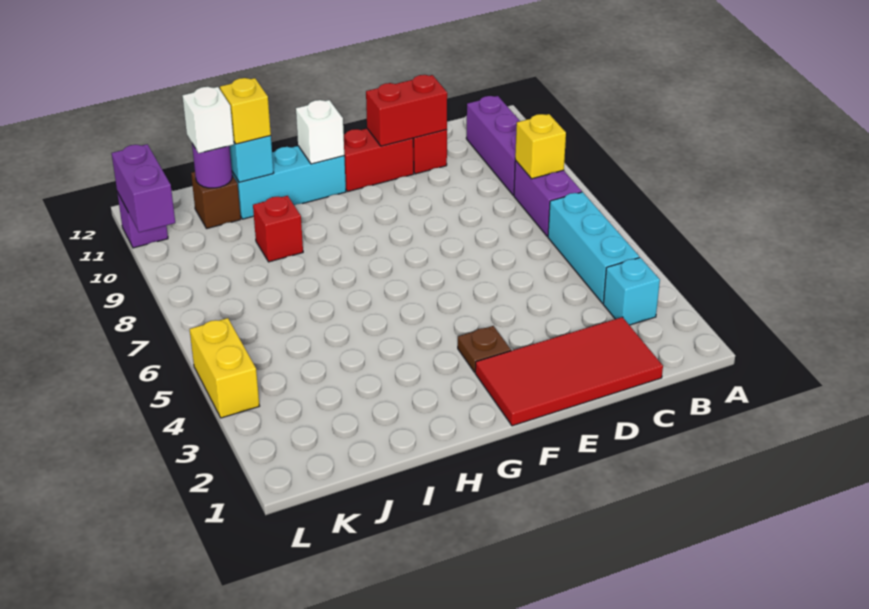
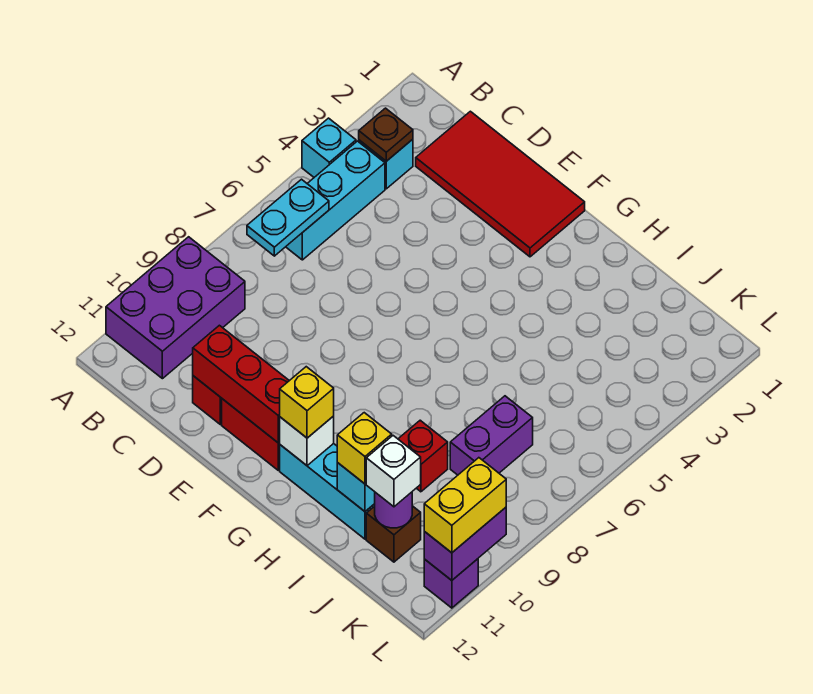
none -> cyan brick A4 level 1
none -> cyan plate B6:B7 level 2
purple brick B7:B8 level 1 -> purple brick J7:J8 level 1
yellow brick B8 level 2 -> yellow brick G11 level 3
purple brick B9:B11 level 1 -> purple brick A9:B11 level 1
red brick D11:E11 level 2 -> red brick D11:F11 level 2
brown plate F3 level 1 -> brown plate B3 level 2
yellow brick L4:L5 level 1 -> yellow brick L10:L11 level 3

